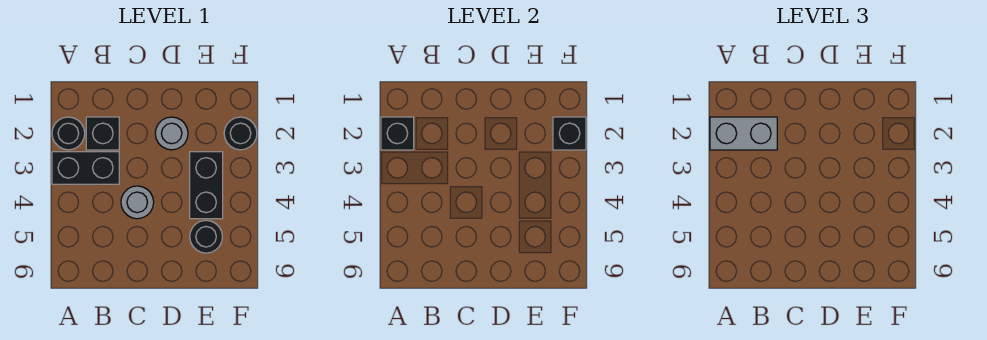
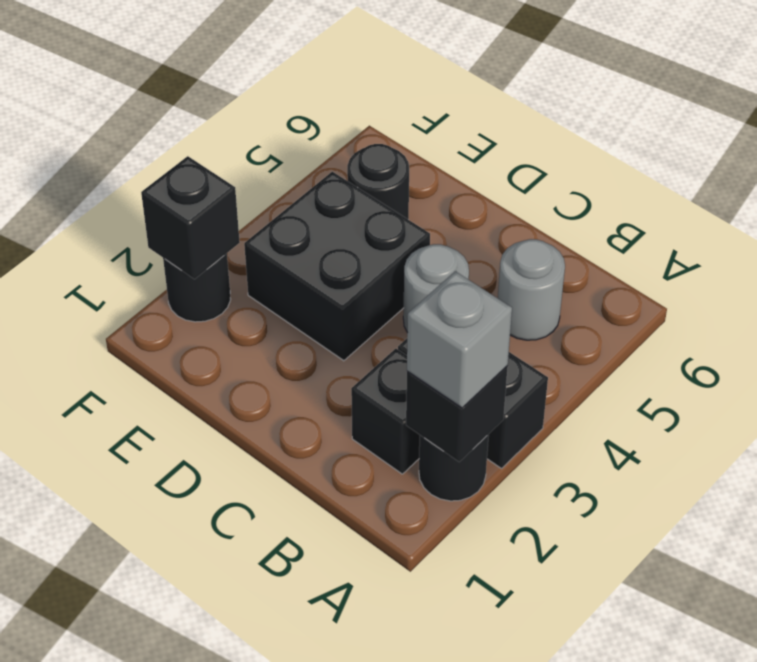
grey brick A2:B2 level 3 -> grey brick A2 level 3
grey round brick D2 level 1 -> grey round brick B5 level 1
black brick E3:E4 level 1 -> black brick D3:E4 level 1

